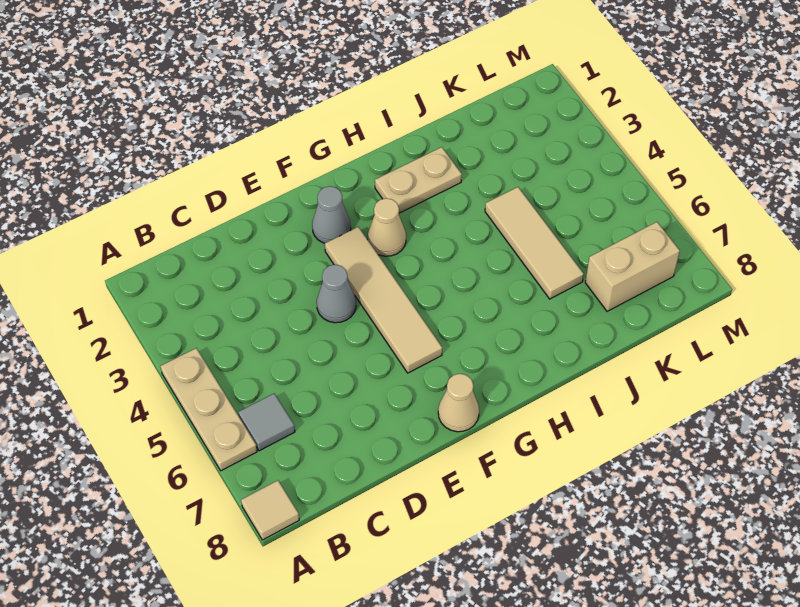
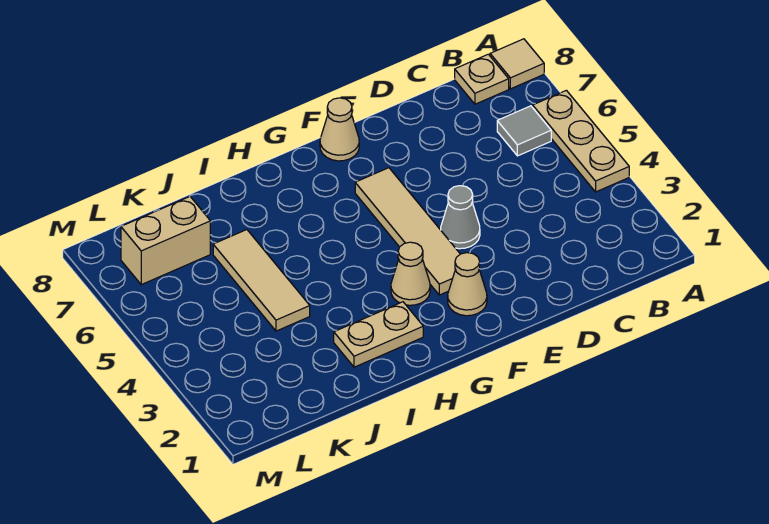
none -> tan plate B8 level 1
grey cone F2 level 1 -> tan cone F2 level 1

